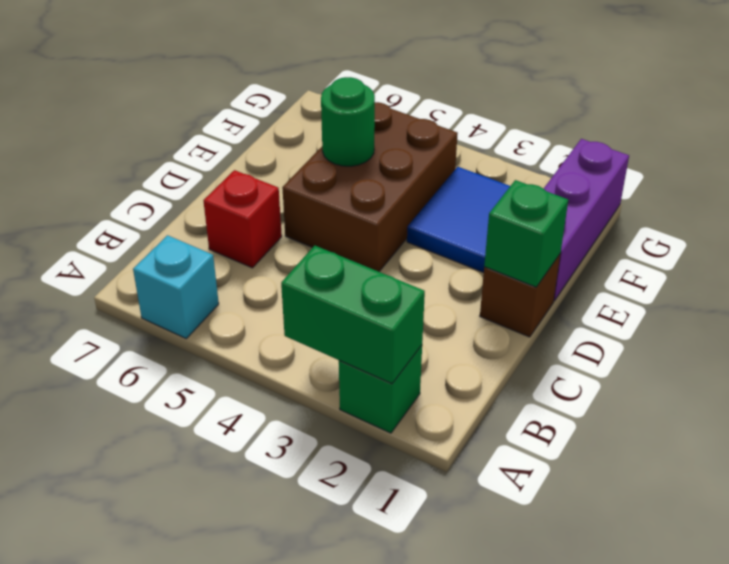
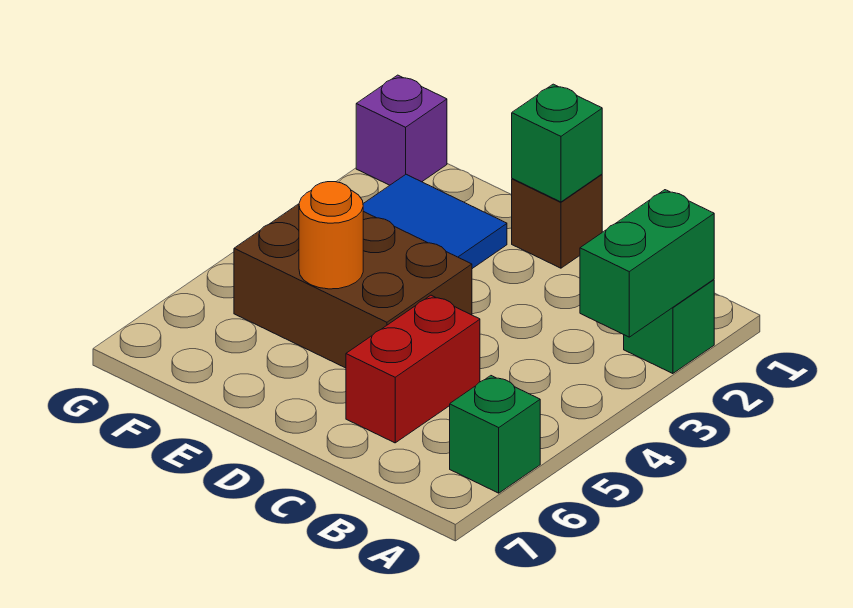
cyan brick A6 level 1 -> green brick A6 level 1
red brick C6 level 1 -> red brick C5:C6 level 1
purple brick E1:G1 level 1 -> purple brick G1 level 1
green round brick E5 level 2 -> orange round brick E5 level 2

